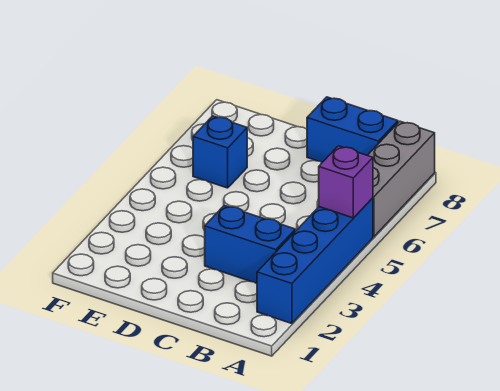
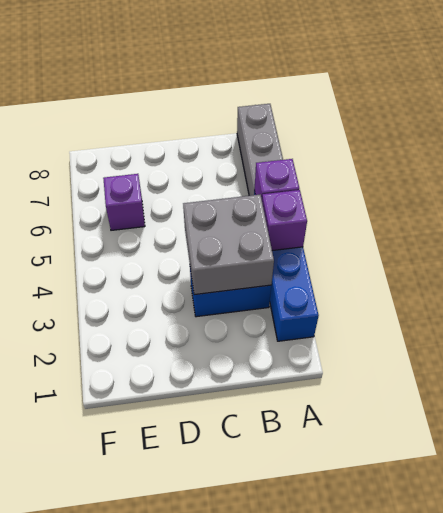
none -> purple brick A4 level 2
none -> grey brick B3:C4 level 2
blue brick B8:C8 level 1 -> none
blue brick E6 level 1 -> purple brick E6 level 1

